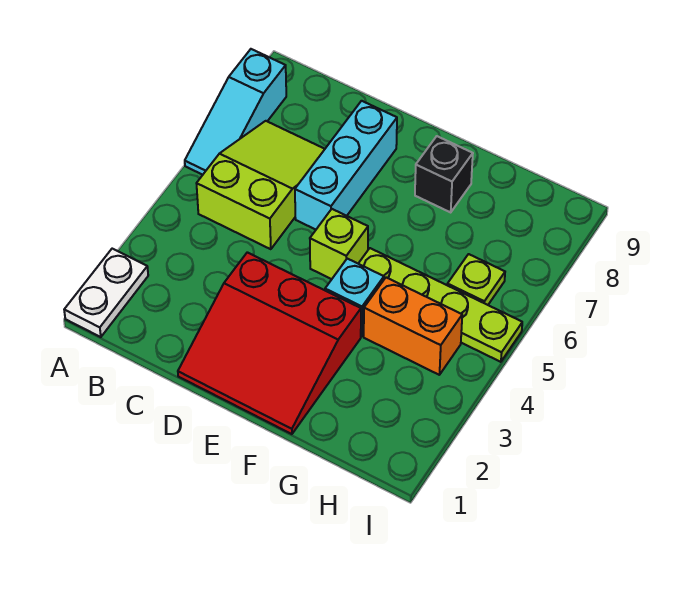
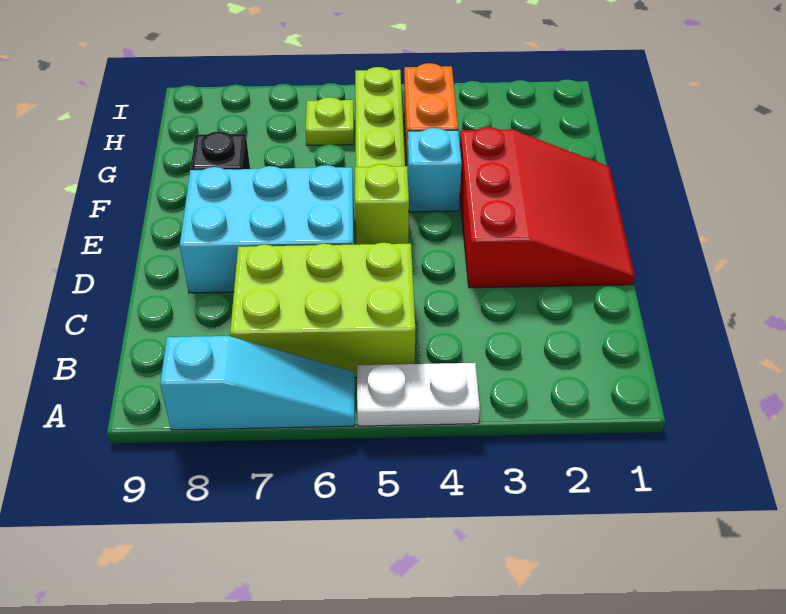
white plate A1:A2 level 1 -> white plate A4:A5 level 1
lime slope B5:C7 level 1 top 5 -> lime brick B5:C7 level 1
cyan brick D6:D8 level 1 -> cyan brick D6:E8 level 1

